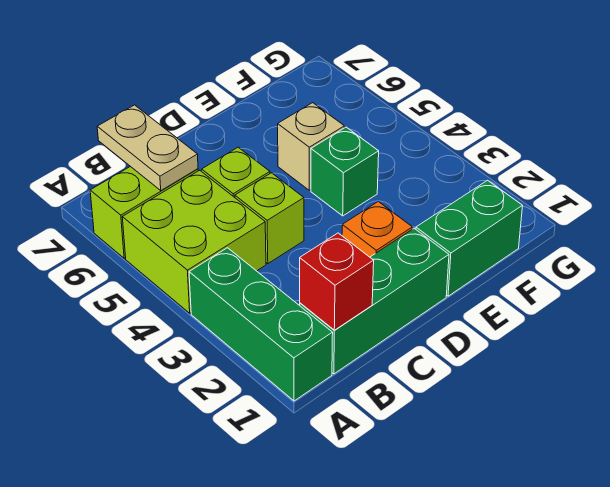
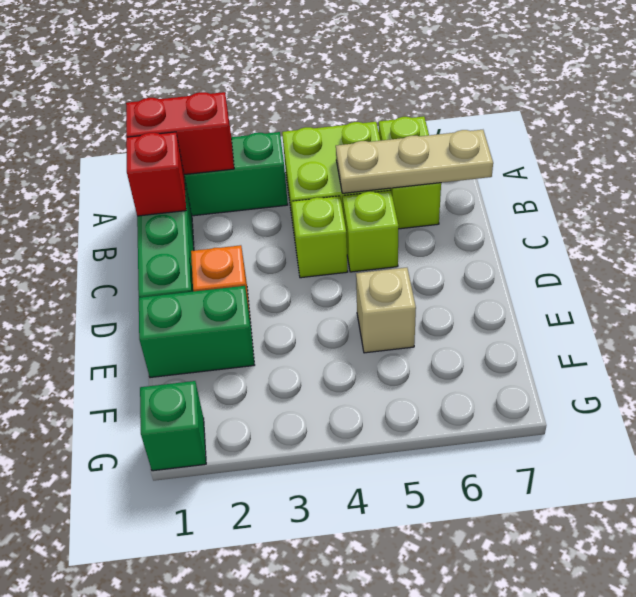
none -> red brick A1:A2 level 2
tan plate B6:B7 level 2 -> tan plate B5:B7 level 2
green brick E1:F1 level 1 -> green brick E1:E2 level 1
green brick E4 level 1 -> green brick G1 level 1

